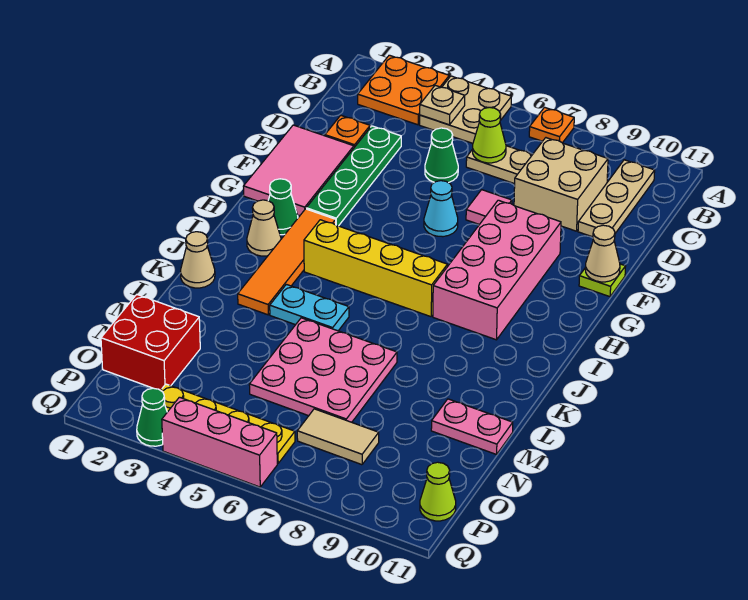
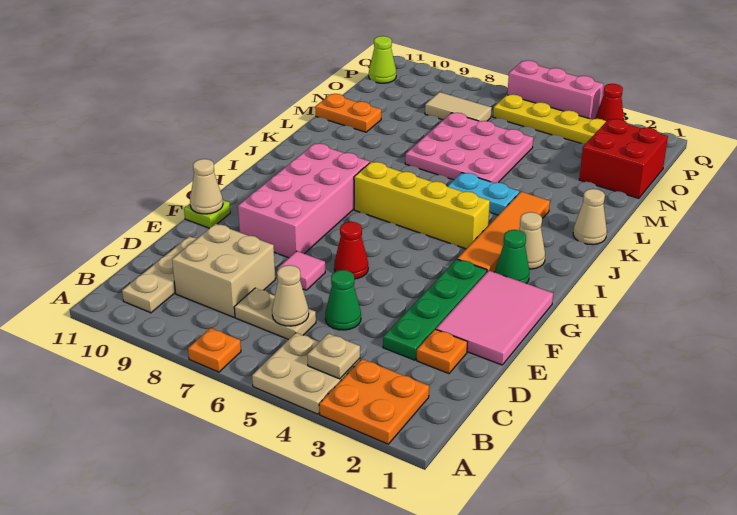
lime cone C6 level 2 -> tan cone C6 level 2
cyan cone F6 level 1 -> red cone F6 level 1
pink plate M10:M11 level 1 -> orange plate M10:M11 level 1
green cone Q3 level 1 -> red cone Q3 level 1

